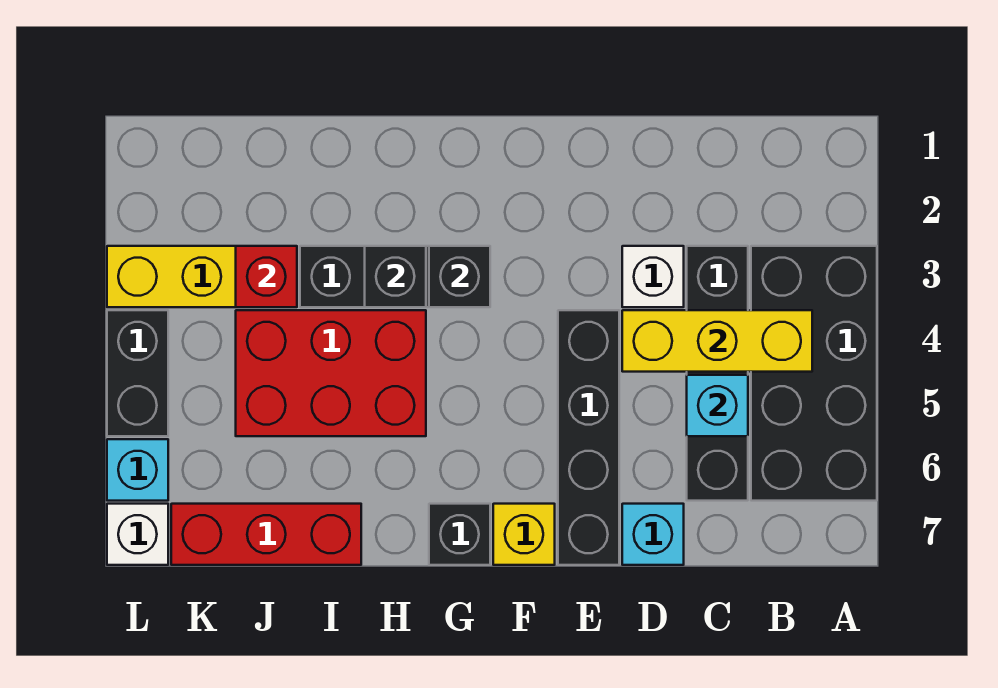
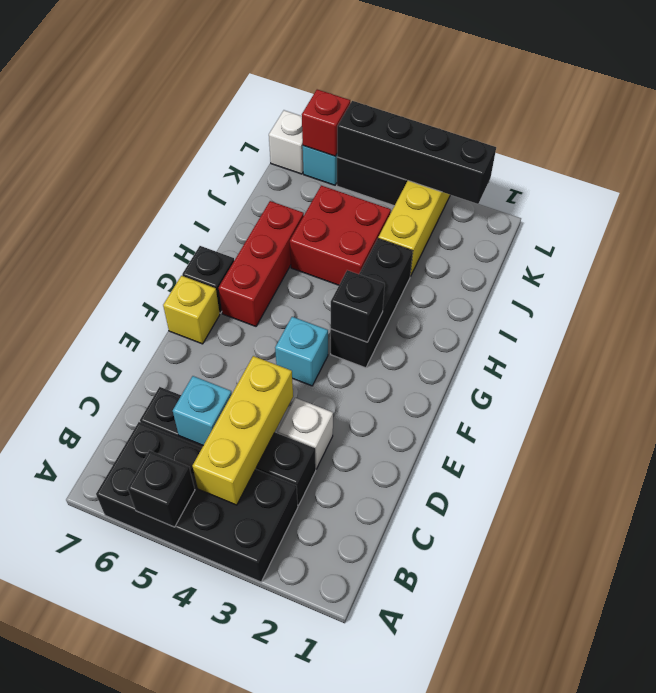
cyan brick D7 level 1 -> cyan brick F4 level 1
black brick E4:E7 level 1 -> black brick L2:L5 level 2
black brick H3 level 2 -> black brick A5 level 2
red brick H4:J5 level 1 -> red brick I4:J5 level 1
red brick I7:K7 level 1 -> red brick G6:I6 level 1
red brick J3 level 2 -> red brick L6 level 2

